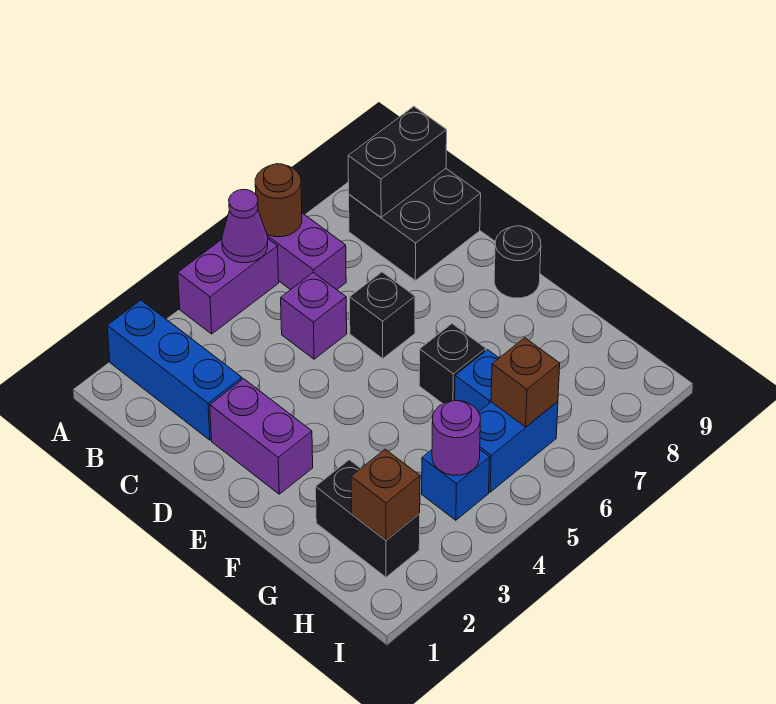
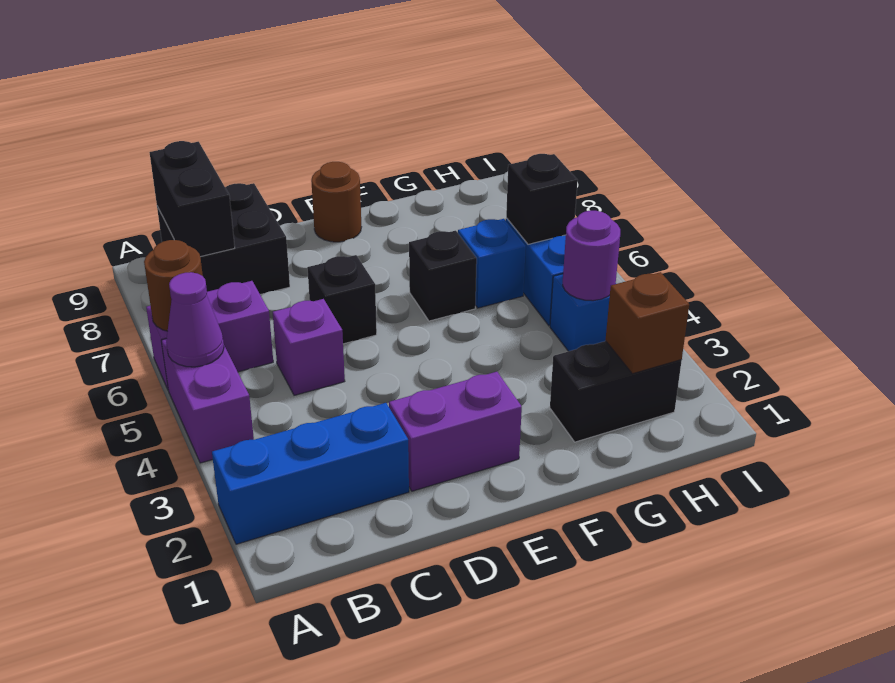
black round brick E9 level 1 -> brown round brick E9 level 1
brown brick H6 level 2 -> black brick H6 level 2

